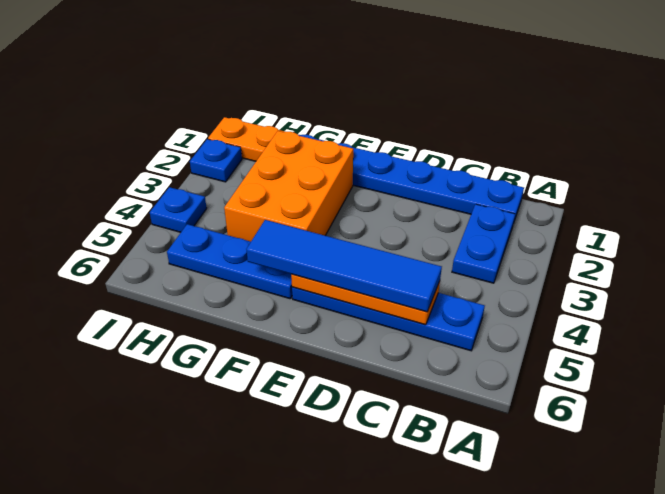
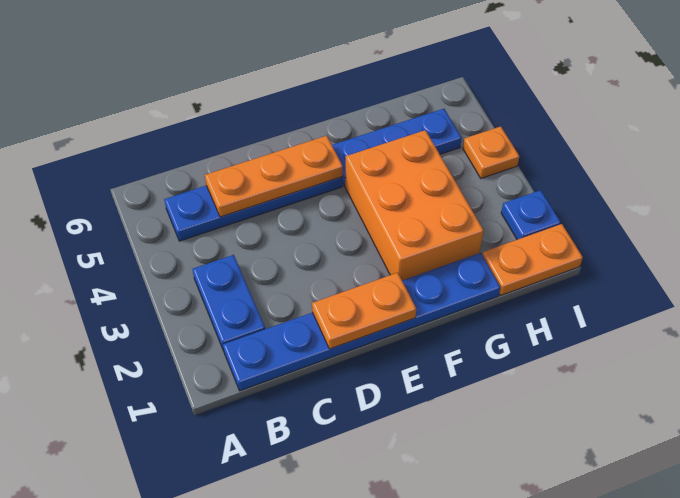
blue tile C5:F5 level 3 -> none
none -> orange plate D1:E1 level 2
blue plate I4 level 1 -> orange plate I4 level 1

